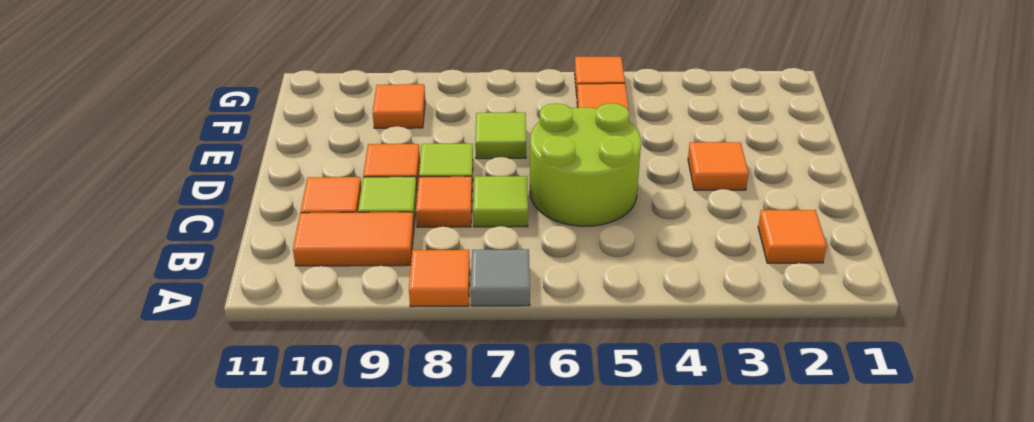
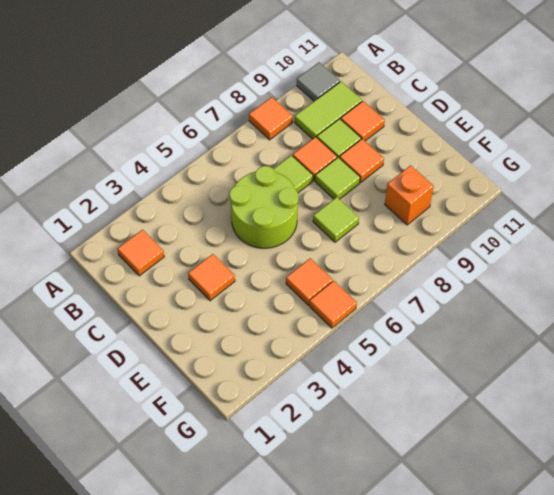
grey tile A7 level 1 -> grey tile A10 level 1
orange tile B9:B10 level 1 -> lime tile B9:B10 level 1
orange tile F9 level 1 -> orange brick F9 level 1

